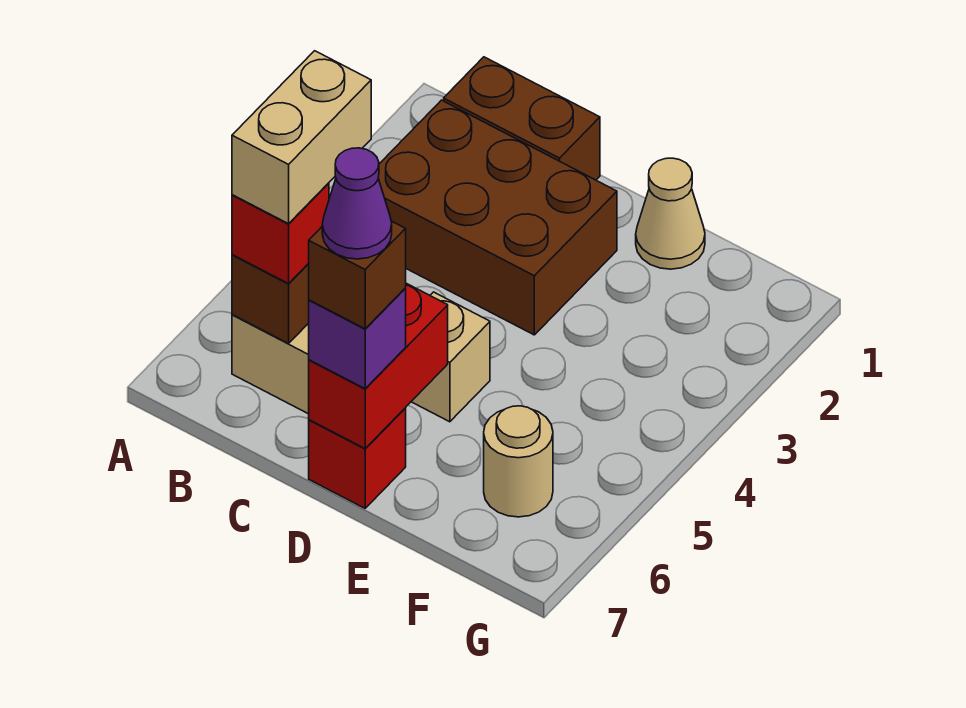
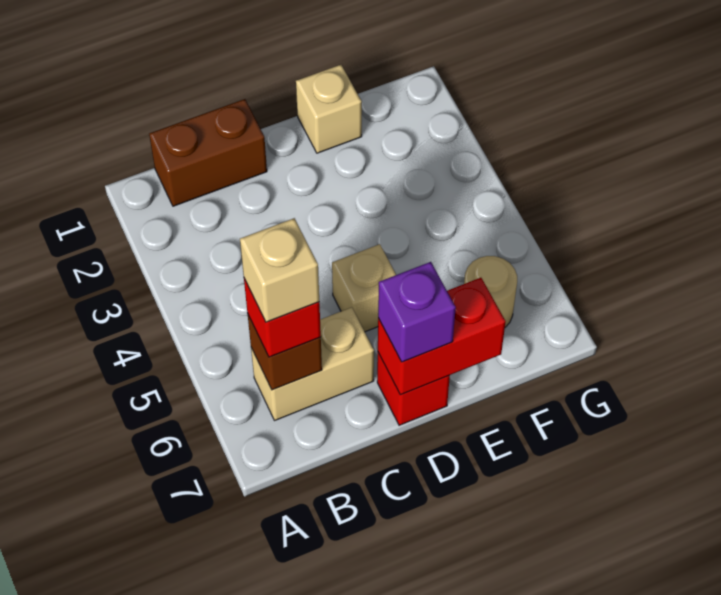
brown brick B2:D3 level 1 -> none
tan brick B5:B6 level 4 -> tan brick B6 level 4
red brick D6:D7 level 2 -> red brick D7:E7 level 2
brown brick D7 level 4 -> none
purple cone D7 level 5 -> none
tan cone E1 level 1 -> tan brick E1 level 1

